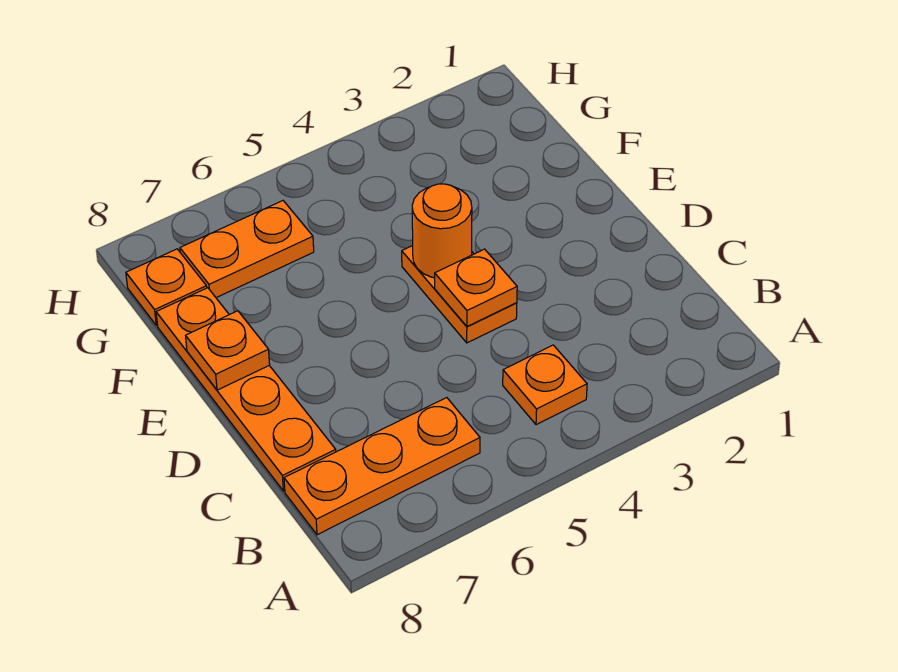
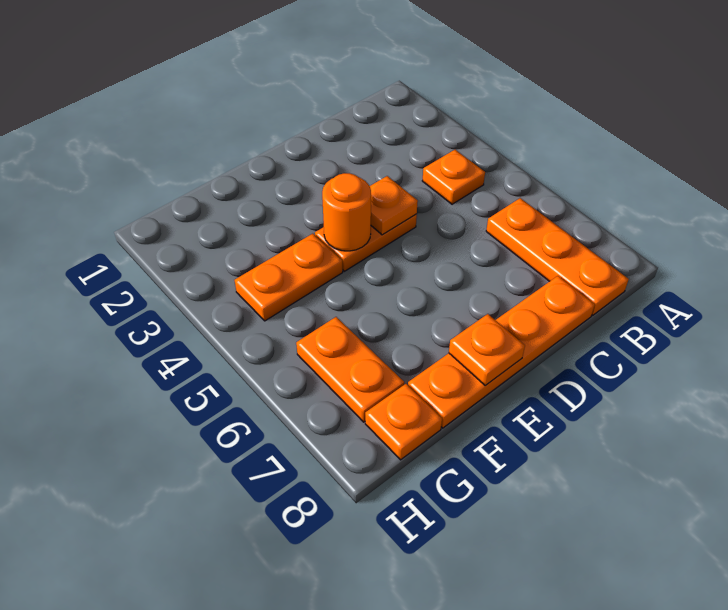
none -> orange plate F4:G4 level 1

